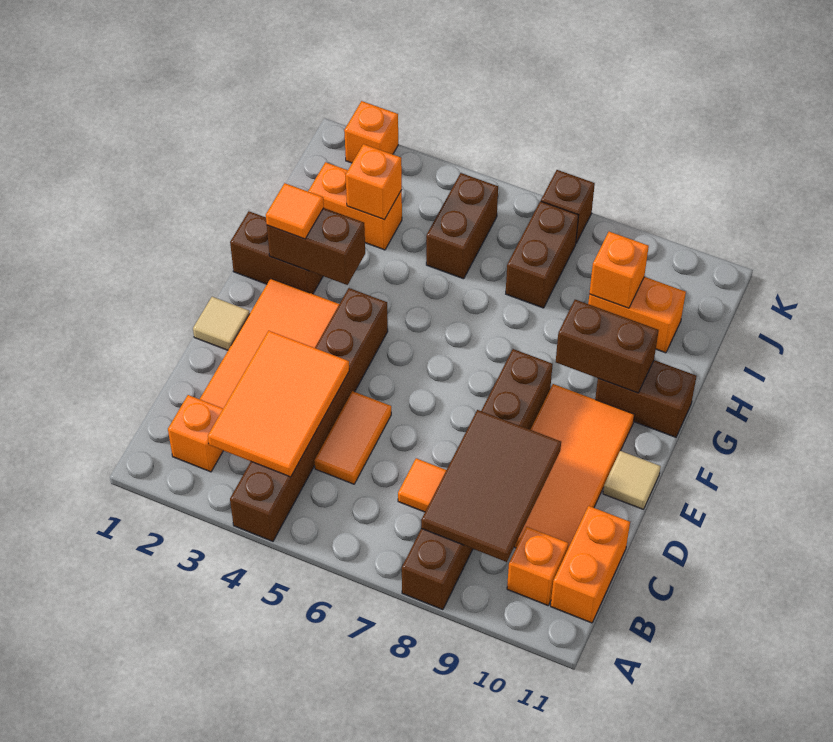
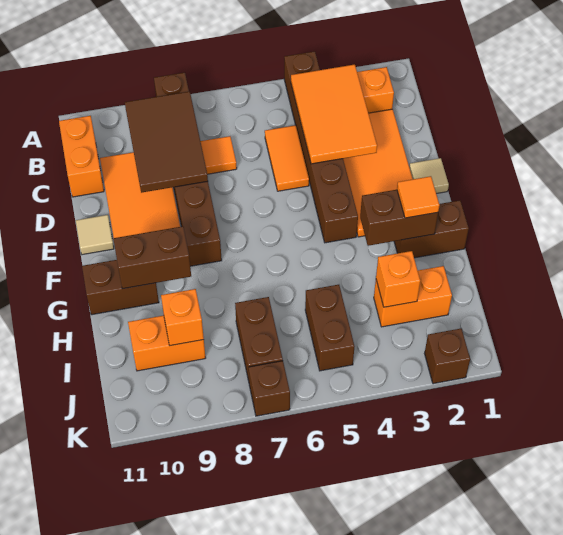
orange brick B10 level 1 -> none
orange brick K2 level 1 -> brown brick K2 level 1

